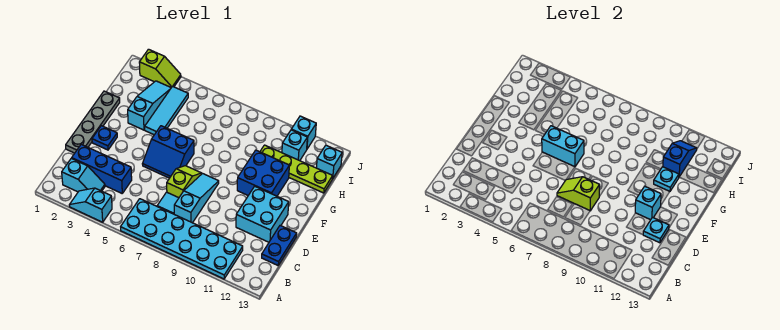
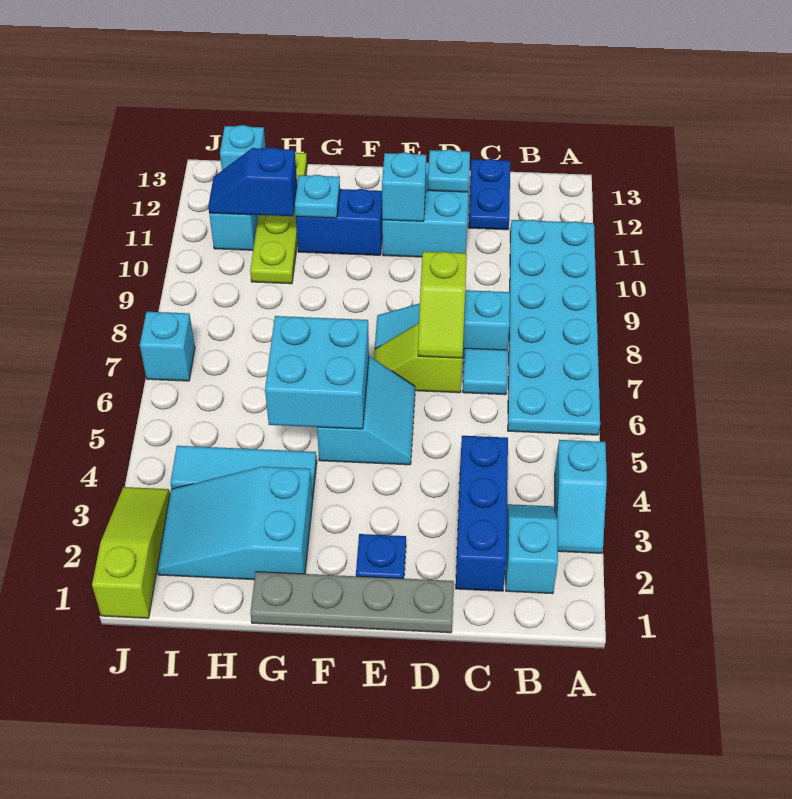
blue plate C13:D13 level 1 -> blue plate C12:C13 level 1
blue slope E5:F6 level 1 top F -> cyan slope E5:F6 level 1 top F
cyan brick F5:F6 level 2 -> cyan brick F5:G6 level 2
blue brick F10:G11 level 1 -> blue brick F11:G11 level 1
cyan slope G3:I3 level 1 top G -> cyan slope G2:I3 level 1 top G
lime slope J2:J3 level 1 top 2 -> lime slope J1:J3 level 1 top 1
cyan brick J11 level 1 -> cyan brick J7 level 1

